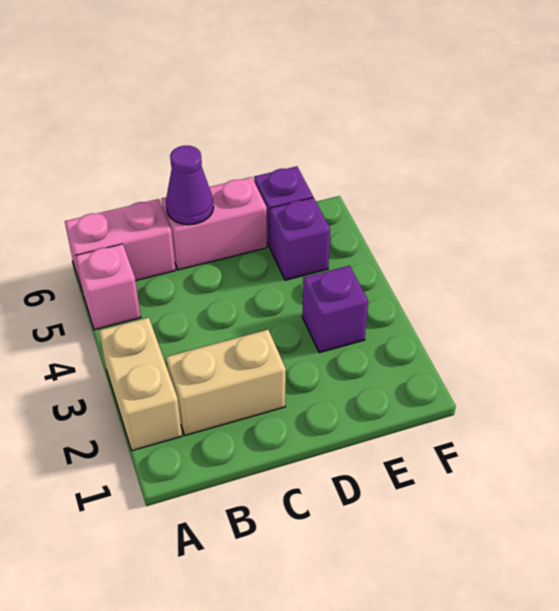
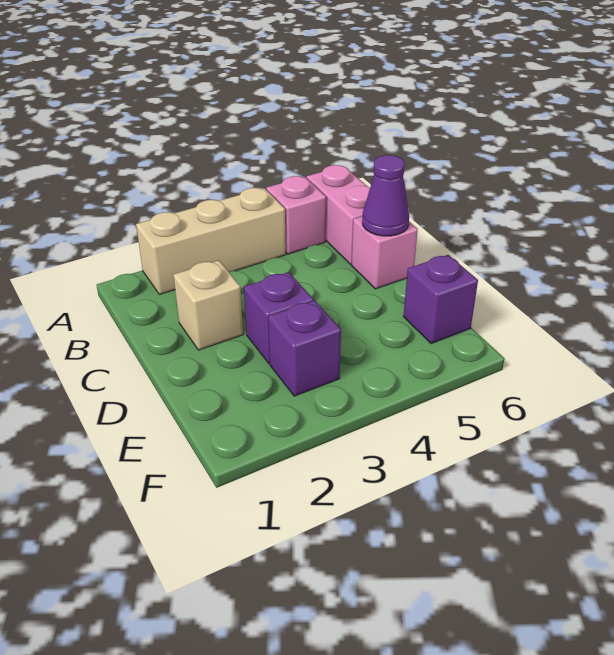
tan brick A2:A3 level 1 -> tan brick A2:A4 level 1
tan brick B2:C2 level 1 -> tan brick C2 level 1
pink brick C6:D6 level 1 -> pink brick C6 level 1
purple brick E5 level 1 -> purple brick D3 level 1

